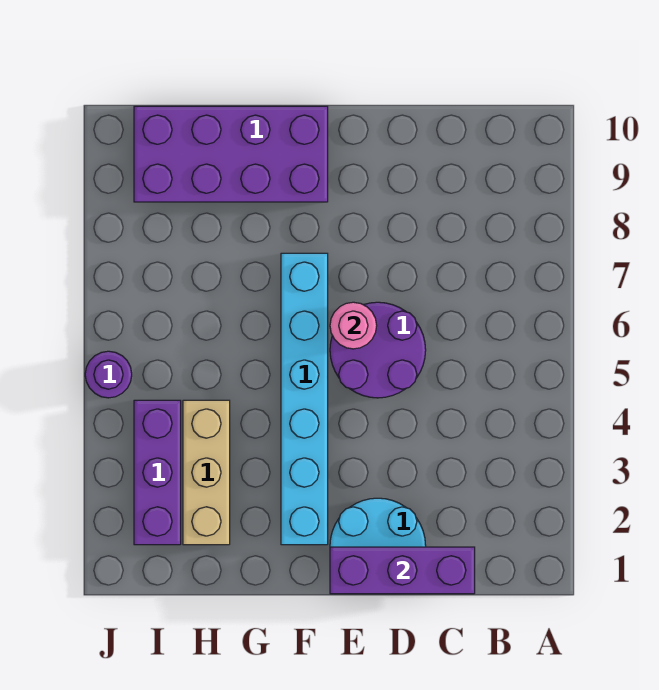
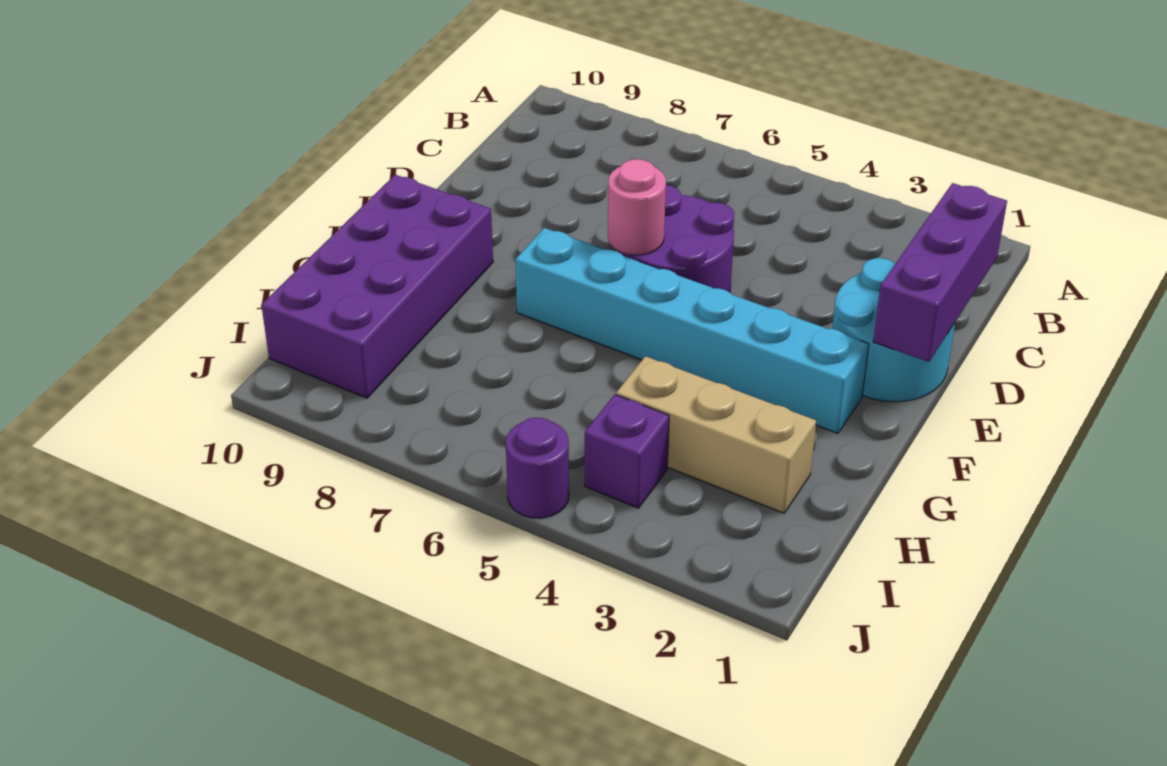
purple brick I2:I4 level 1 -> purple brick I4 level 1

